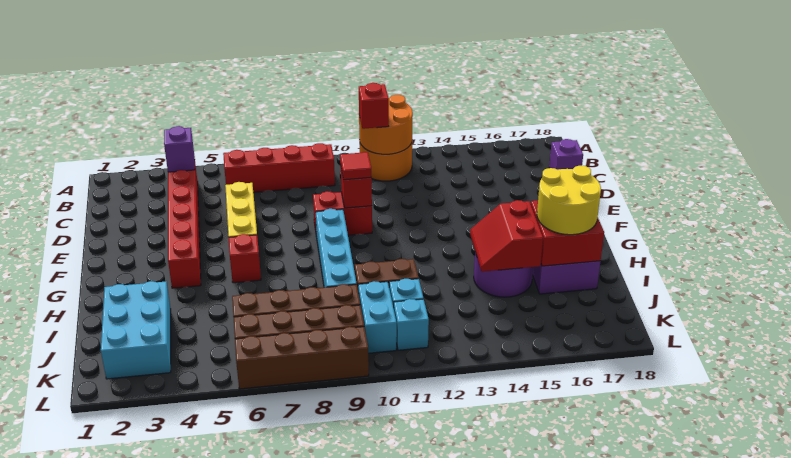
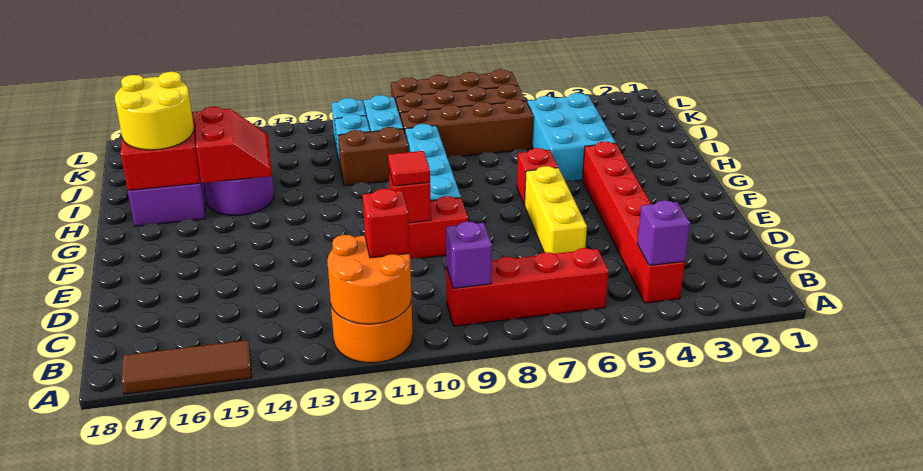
none -> brown tile A15:A17 level 1
purple brick C18 level 1 -> purple brick B9 level 2
cyan brick I2:K3 level 1 -> cyan brick H4:J5 level 1

